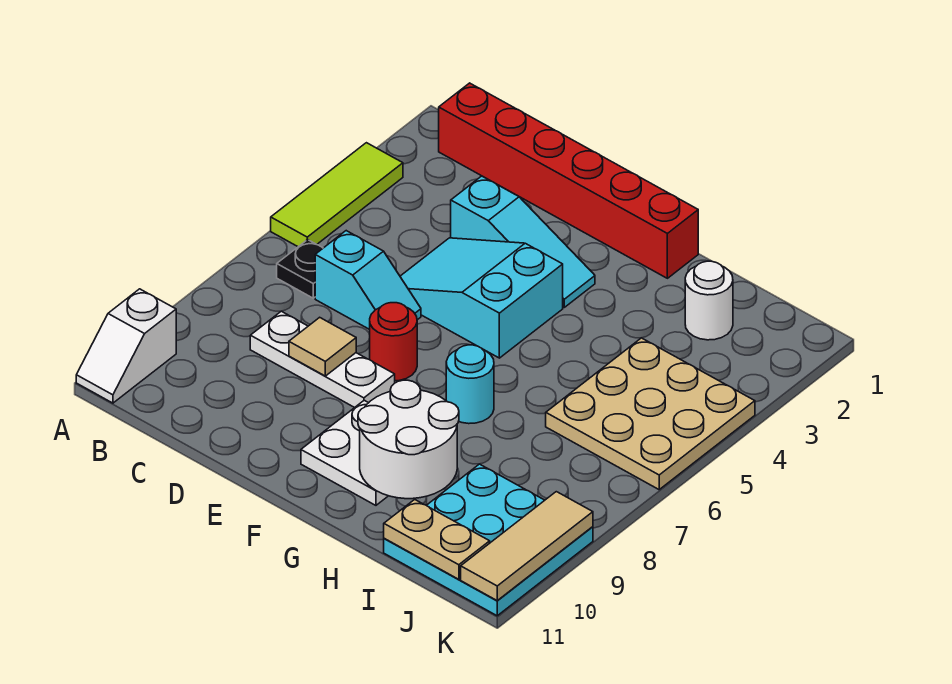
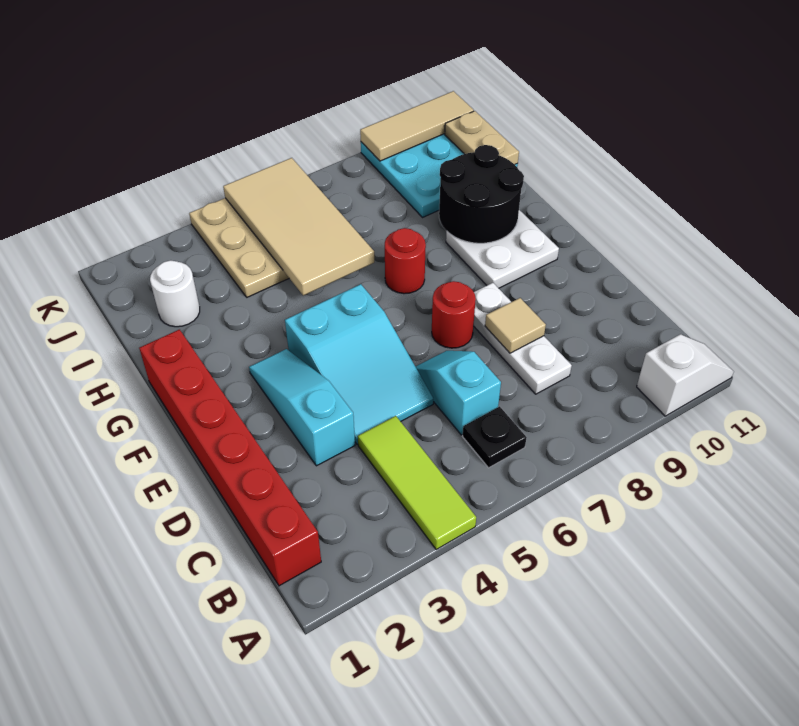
lime tile A3:A5 level 1 -> lime tile A4:C4 level 1
cyan round brick G7 level 1 -> red round brick G7 level 1
white round brick G9:H10 level 2 -> black round brick G9:H10 level 2
none -> tan tile H5:K6 level 2

